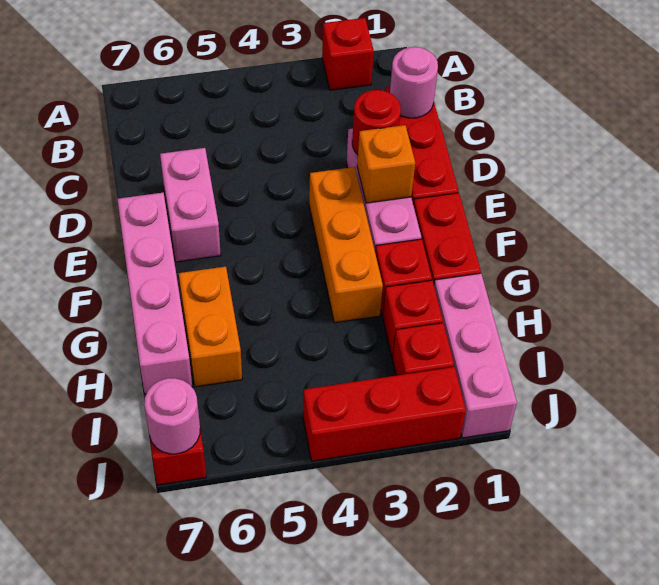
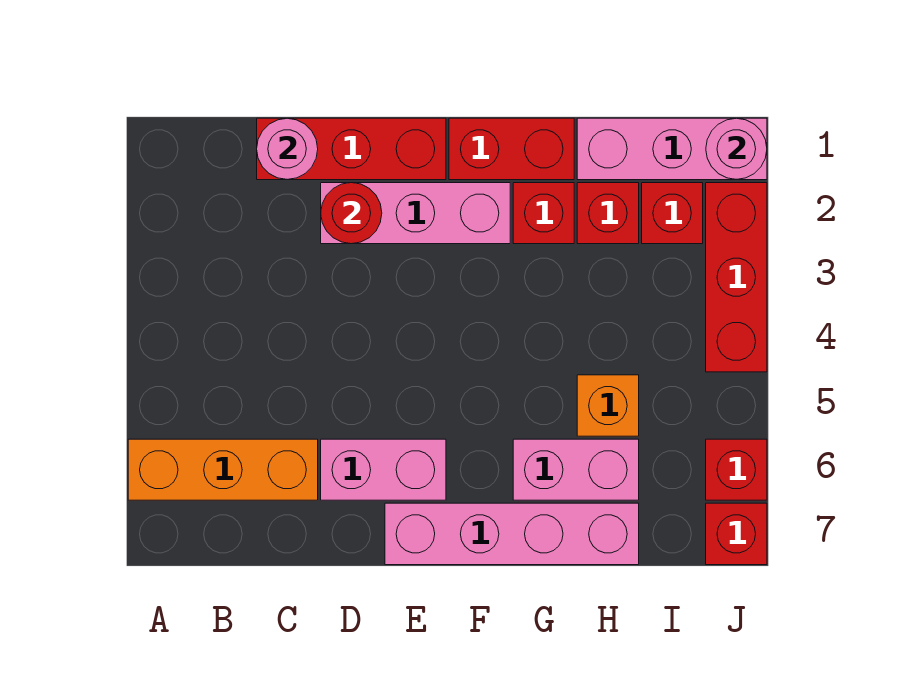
red brick A2 level 1 -> red brick J6 level 1
orange brick E2 level 2 -> orange brick H5 level 1
orange brick E3:G3 level 1 -> orange brick A6:C6 level 1
orange brick G6:H6 level 1 -> pink brick G6:H6 level 1
pink round brick J7 level 2 -> pink round brick J1 level 2

